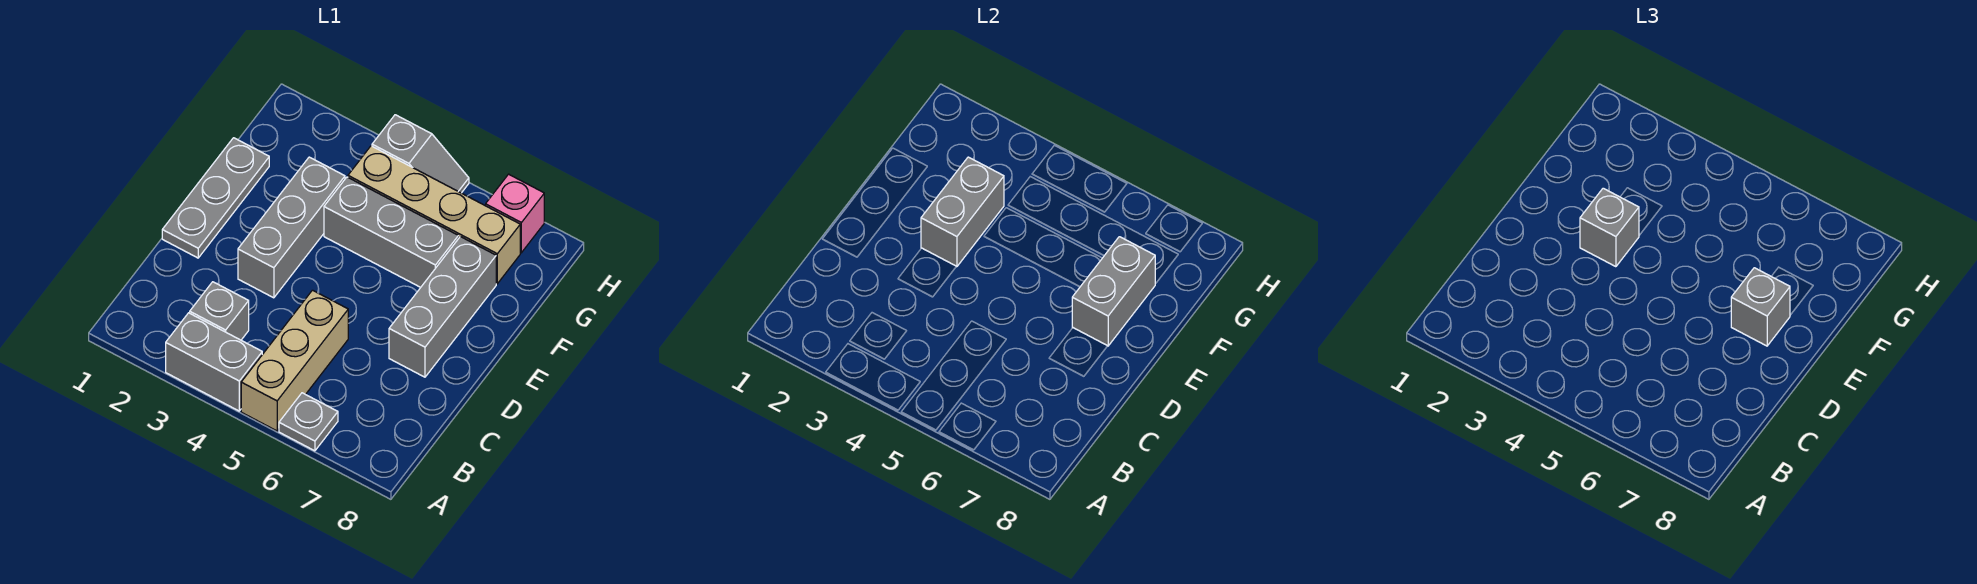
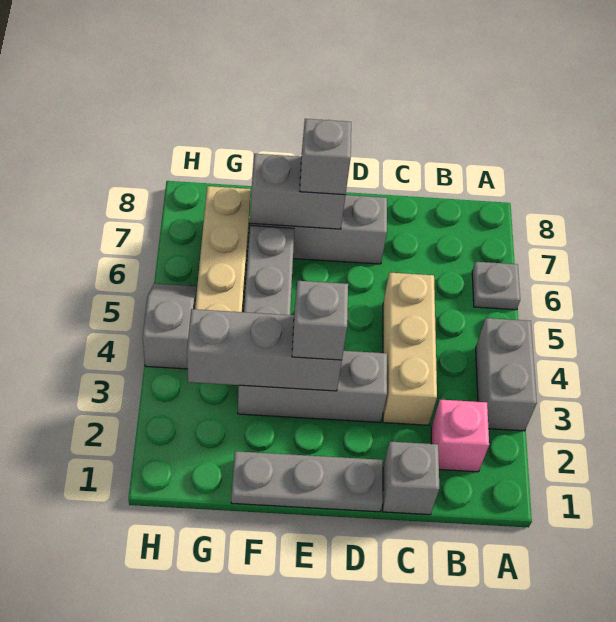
tan brick A5:C5 level 1 -> tan brick C3:C5 level 1
grey brick B3 level 1 -> grey brick C1 level 1
grey brick E3:F3 level 2 -> grey brick E3:G3 level 2
pink brick H7 level 1 -> pink brick B2 level 1

